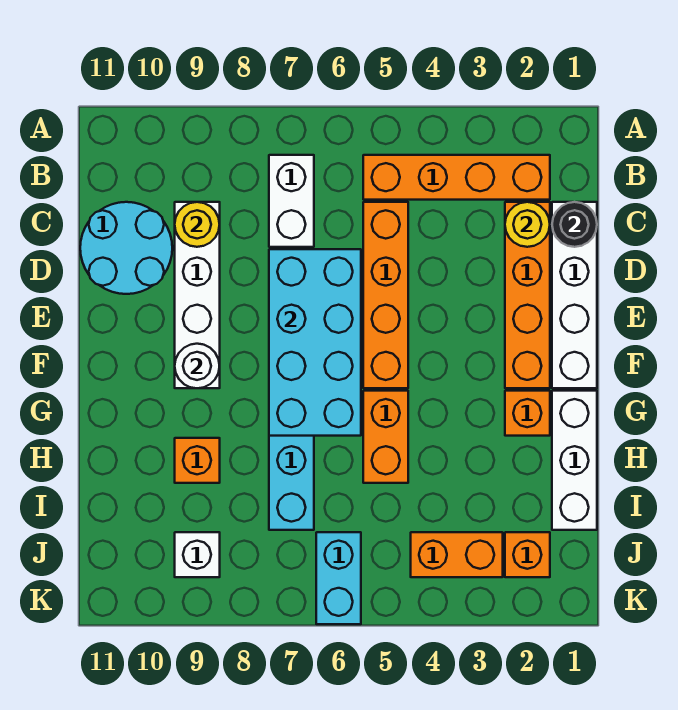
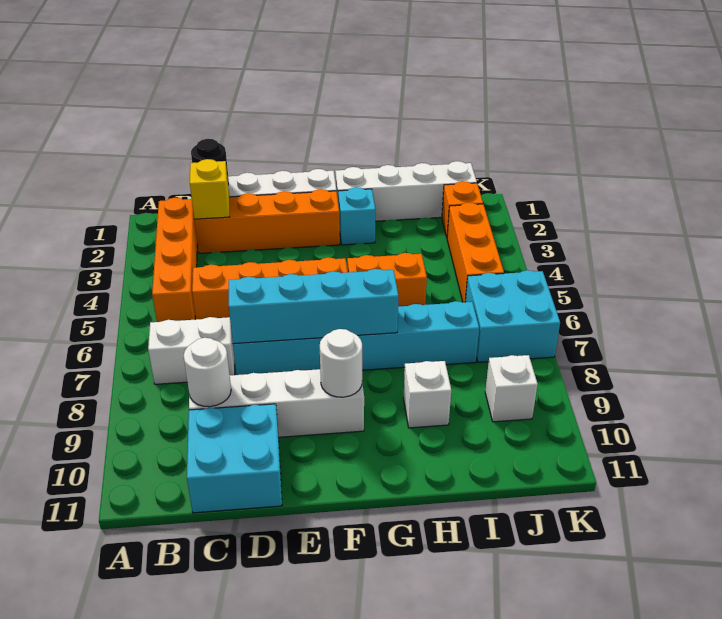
yellow round brick C2 level 2 -> yellow brick C2 level 2
yellow round brick C9 level 2 -> white round brick C9 level 2
cyan round brick C10:D11 level 1 -> cyan brick C10:D11 level 1
cyan brick D6:G7 level 2 -> cyan brick D7:G7 level 2
white brick G1:I1 level 1 -> white brick G1:J1 level 1
orange brick G2 level 1 -> cyan brick G2 level 1
orange brick H9 level 1 -> white brick H9 level 1
orange brick J3:J4 level 1 -> orange brick J3:J5 level 1
cyan brick J6:K6 level 1 -> cyan brick J6:K7 level 1

